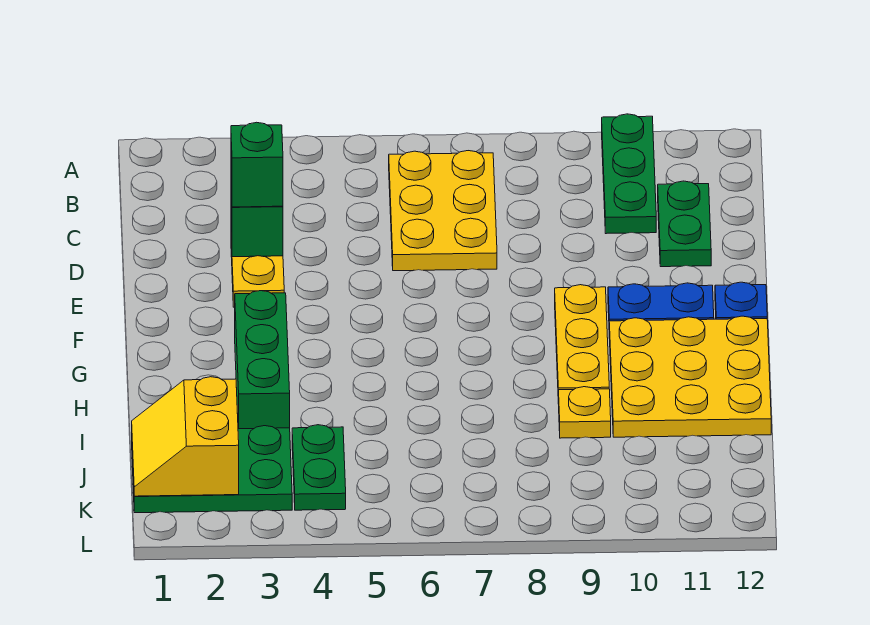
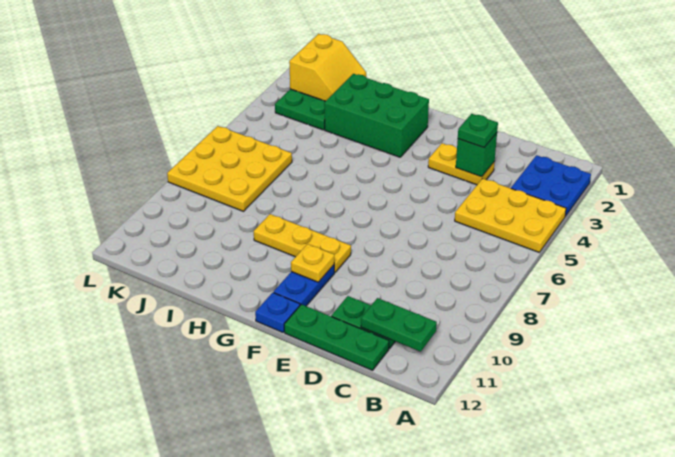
none -> blue plate A2:B3 level 1
green plate A10:C10 level 1 -> green plate C12:E12 level 1
yellow plate B6:D7 level 1 -> yellow plate A4:C5 level 1
green brick D3 level 3 -> green plate D3 level 3
green brick G3:I3 level 1 -> green brick G2:I3 level 1
yellow plate G10:I12 level 1 -> yellow plate J6:L8 level 1
yellow plate I9 level 1 -> yellow plate F10 level 2
yellow slope J1:K2 level 2 top 2 -> yellow slope J1:K2 level 2 top K
green plate J4:K4 level 1 -> green plate B11:C11 level 2

